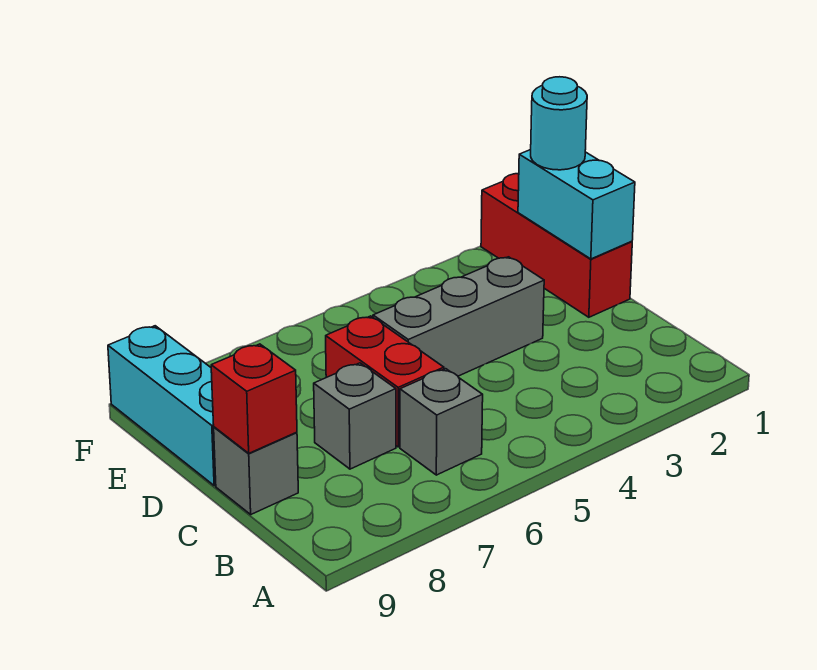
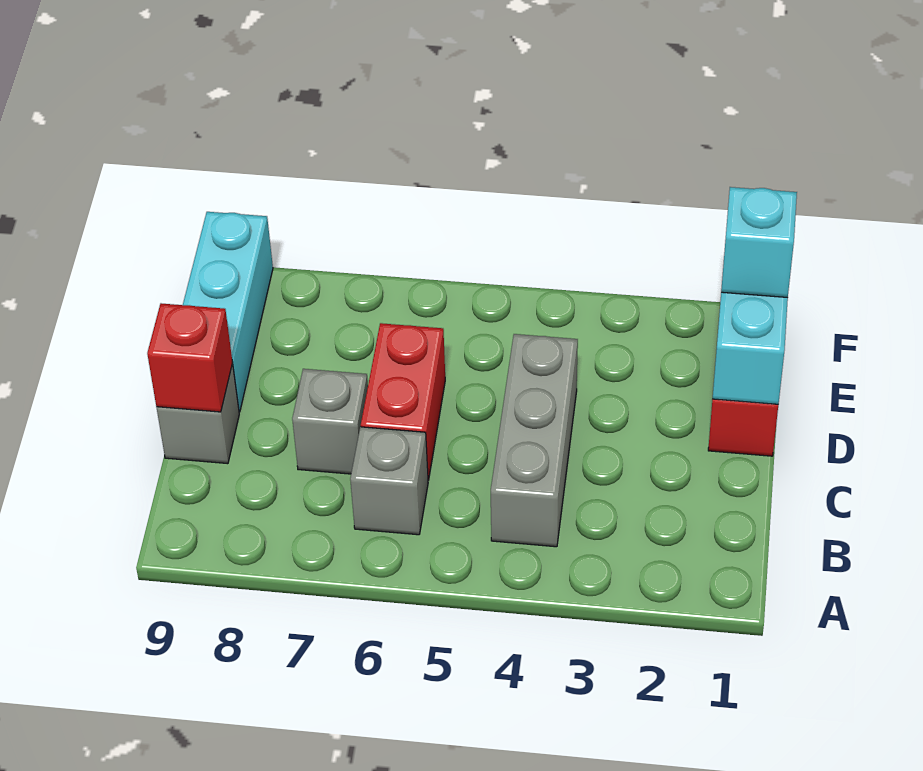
grey brick D3:D5 level 1 -> grey brick B4:D4 level 1
cyan round brick E1 level 3 -> cyan brick E1 level 3

